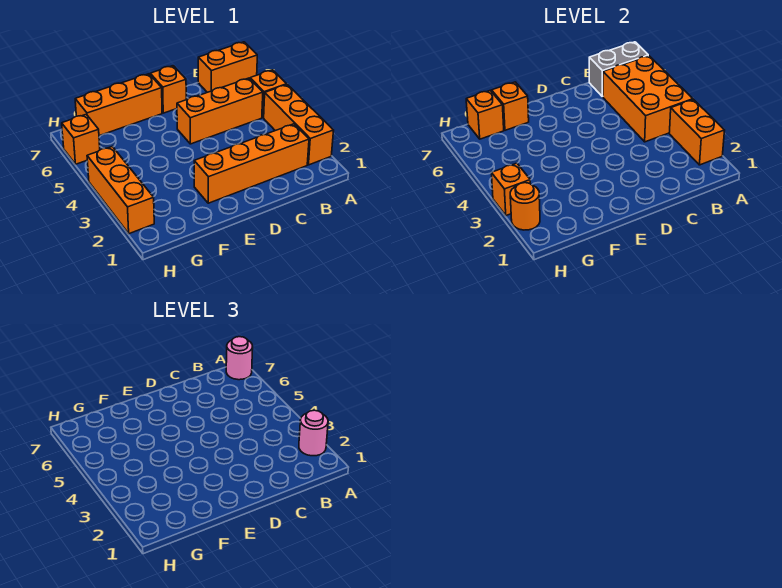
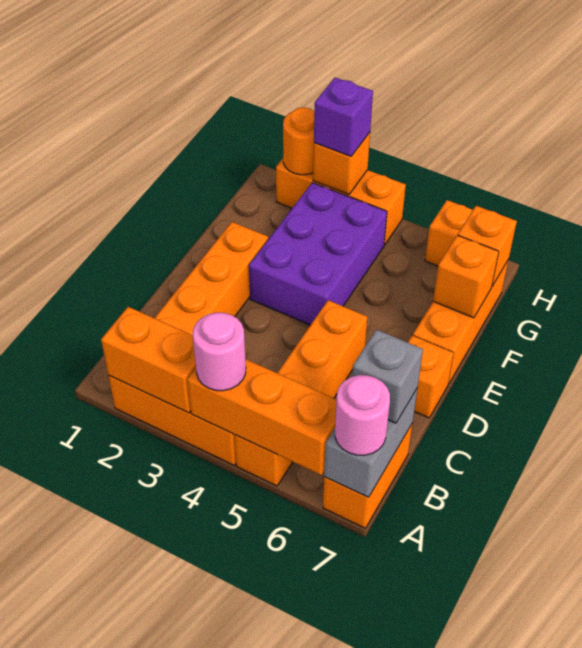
pink round brick A2 level 3 -> pink round brick A4 level 3
orange brick A4:B6 level 2 -> orange brick A4:A6 level 2
none -> grey brick B7 level 3
none -> purple brick E3:G4 level 1
none -> purple brick H3 level 3

